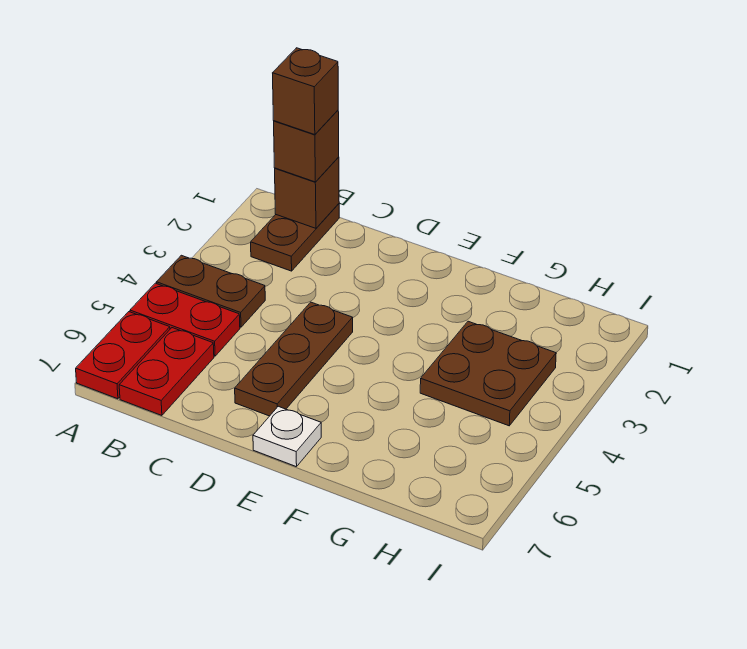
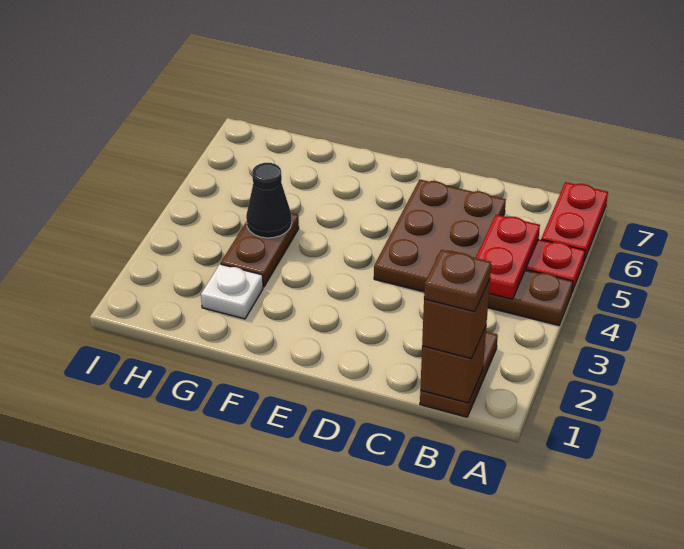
brown brick B1 level 4 -> brown plate B1 level 4
red plate B6:B7 level 1 -> red plate B4:B5 level 2
brown plate D4:D6 level 1 -> brown plate C4:D6 level 1
white plate E7 level 1 -> white plate G2 level 1
brown plate G3:H4 level 1 -> brown plate G3:G4 level 1
none -> black cone G4 level 2

